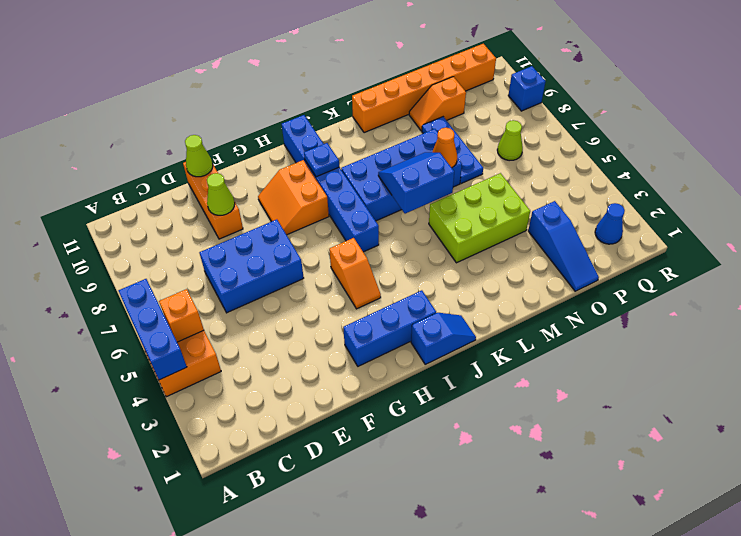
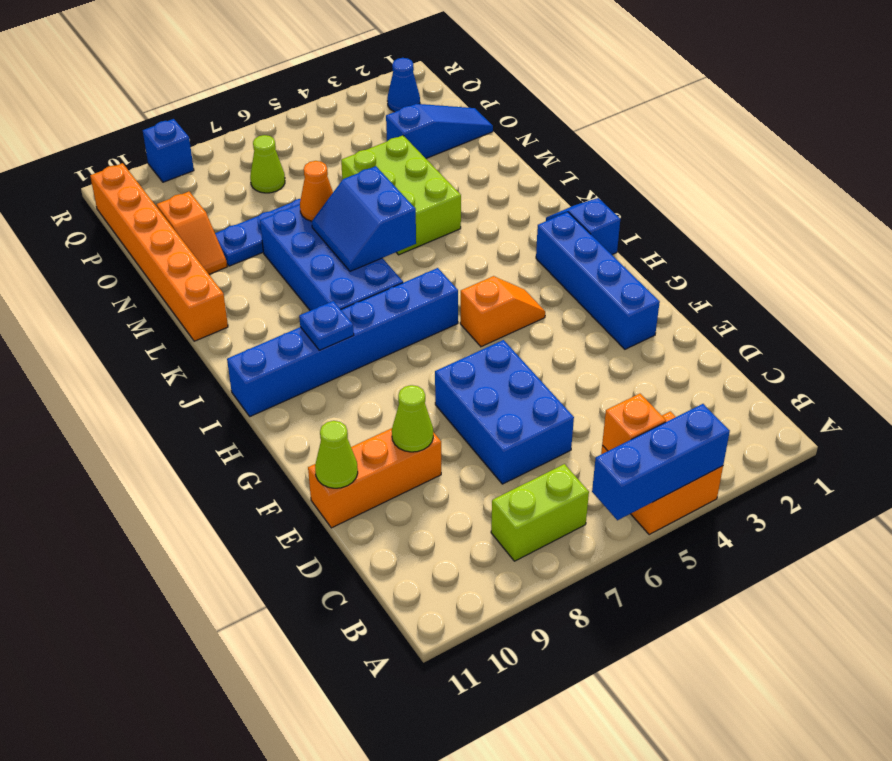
none -> lime brick B7:B8 level 1
blue brick G2:I2 level 1 -> blue brick F2:I2 level 1
orange slope G8:H9 level 1 top H -> none

